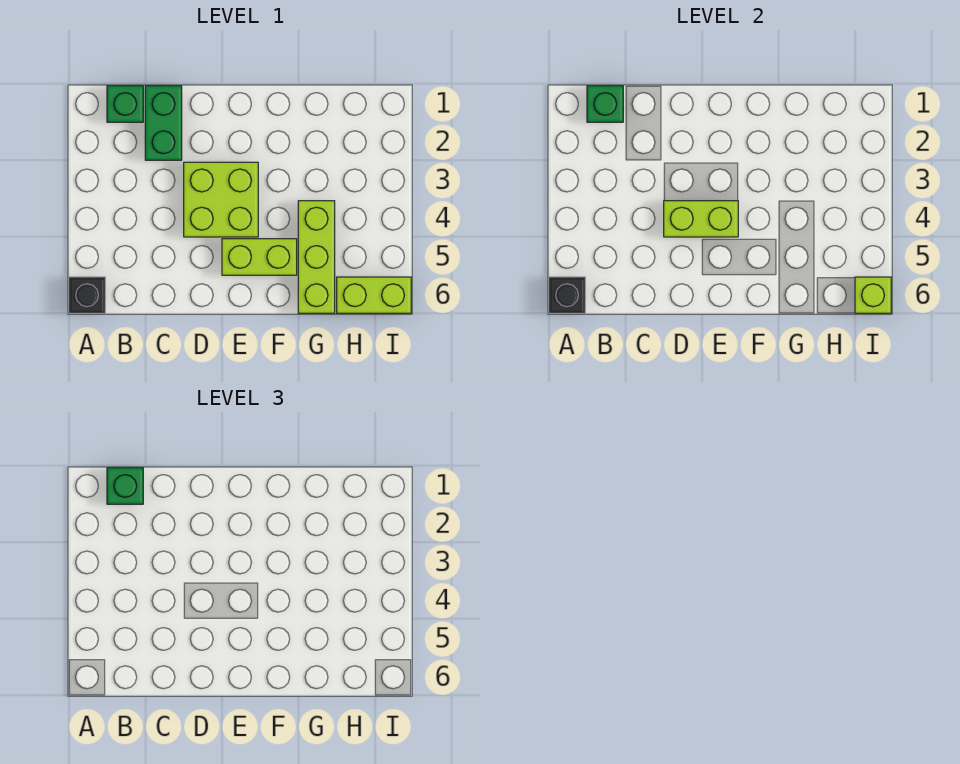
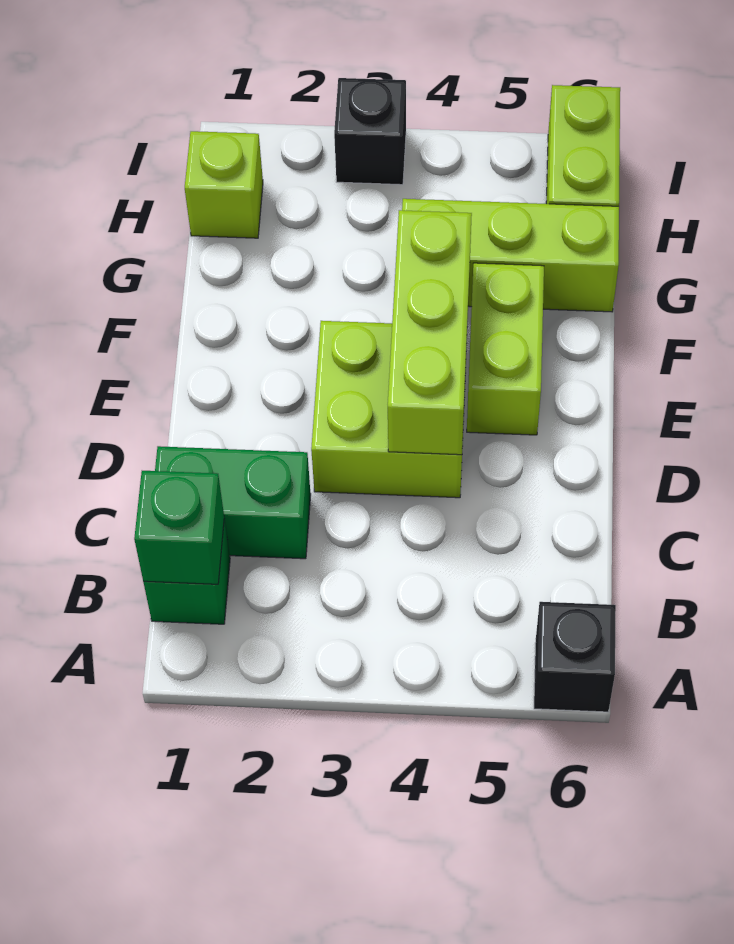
black brick A6 level 2 -> black brick I3 level 1
green brick B1 level 3 -> none
lime brick D4:E4 level 2 -> lime brick D4:F4 level 2
lime brick I6 level 2 -> lime brick H1 level 1

